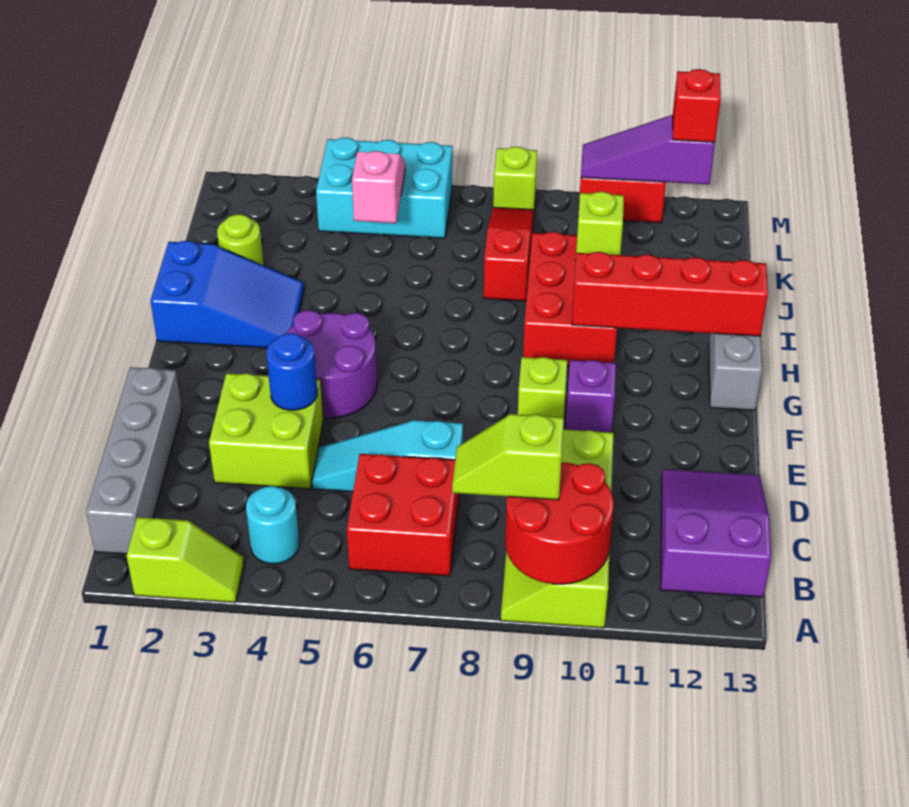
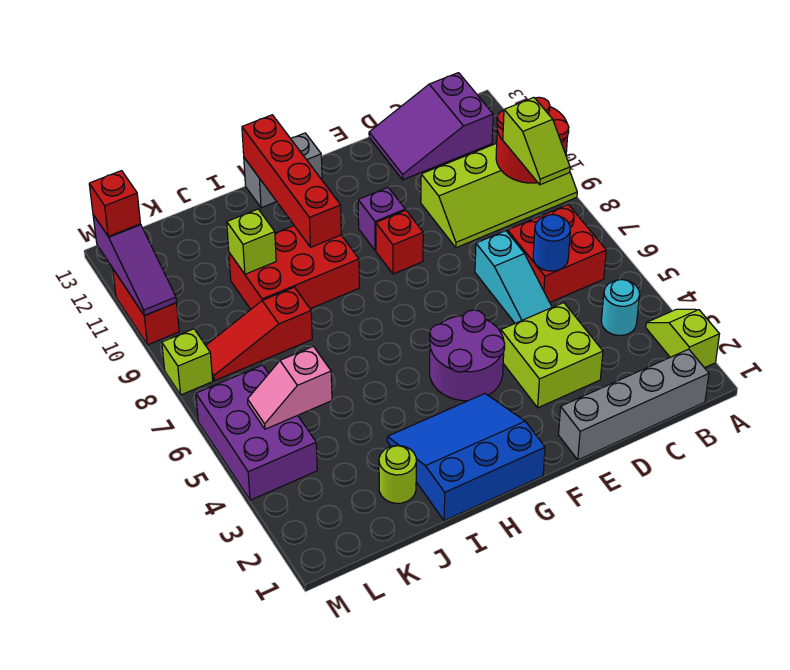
blue round brick E4 level 2 -> blue round brick C6 level 2
lime brick F9 level 1 -> red brick F9 level 1
blue slope H1:I3 level 1 top 1 -> blue slope G1:I3 level 1 top 1
cyan brick L4:M6 level 1 -> purple brick L4:M6 level 1

